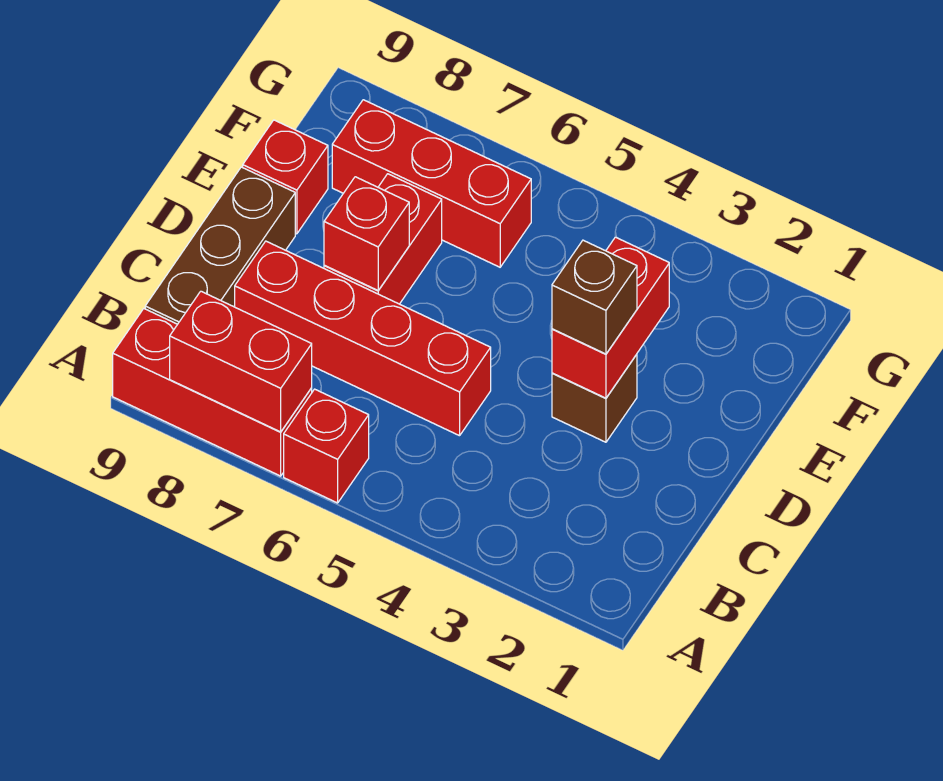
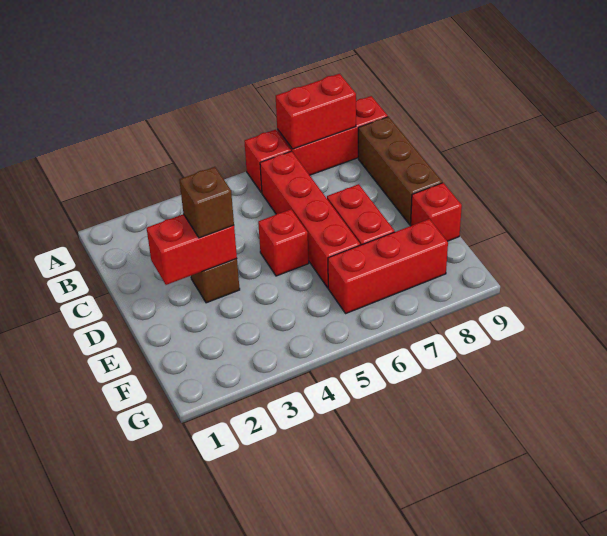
red brick C5:C8 level 1 -> red brick B6:E6 level 1
red brick D3:E3 level 2 -> red brick D2:D3 level 2
red brick D7 level 2 -> red brick D5 level 1

